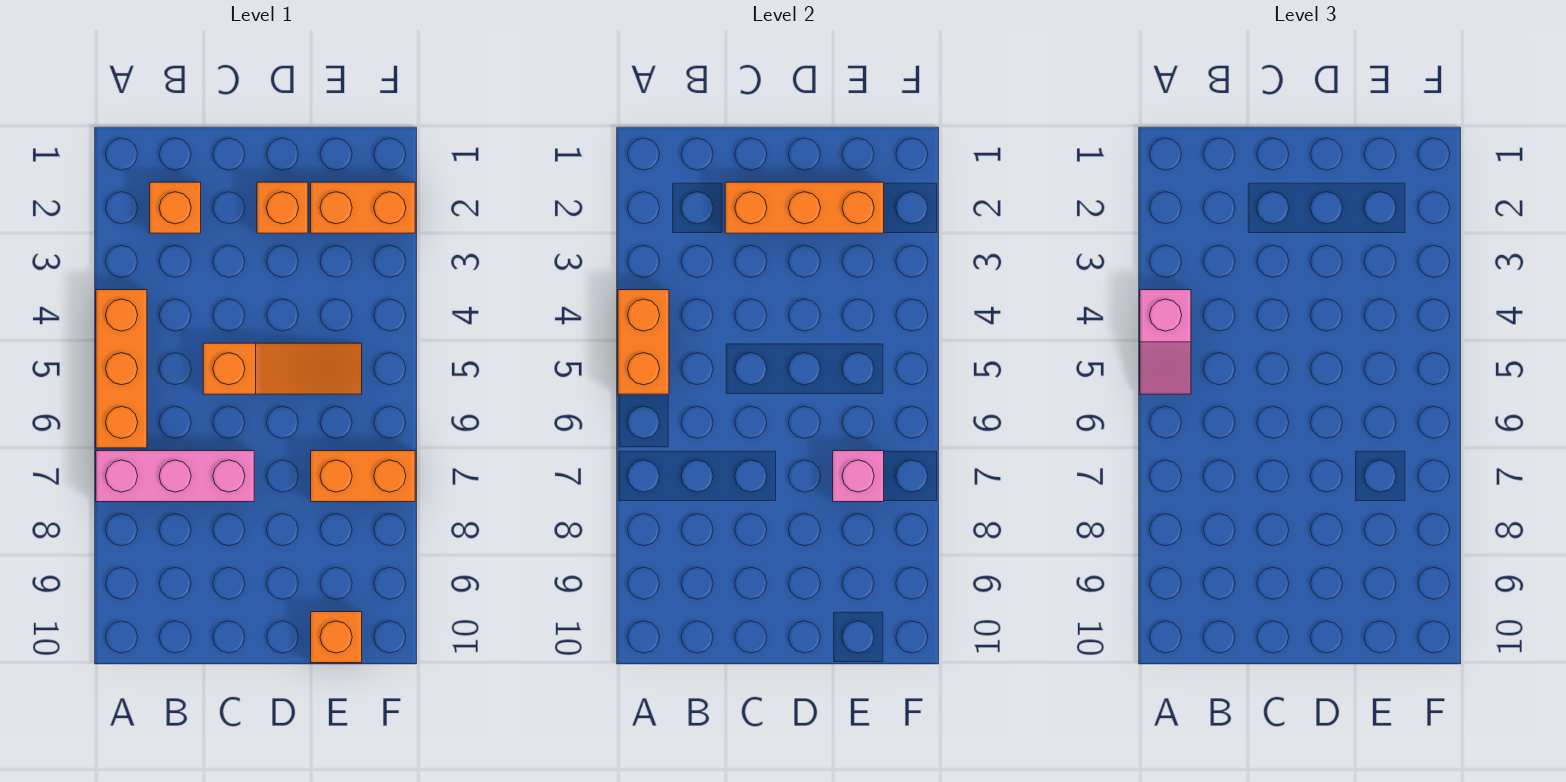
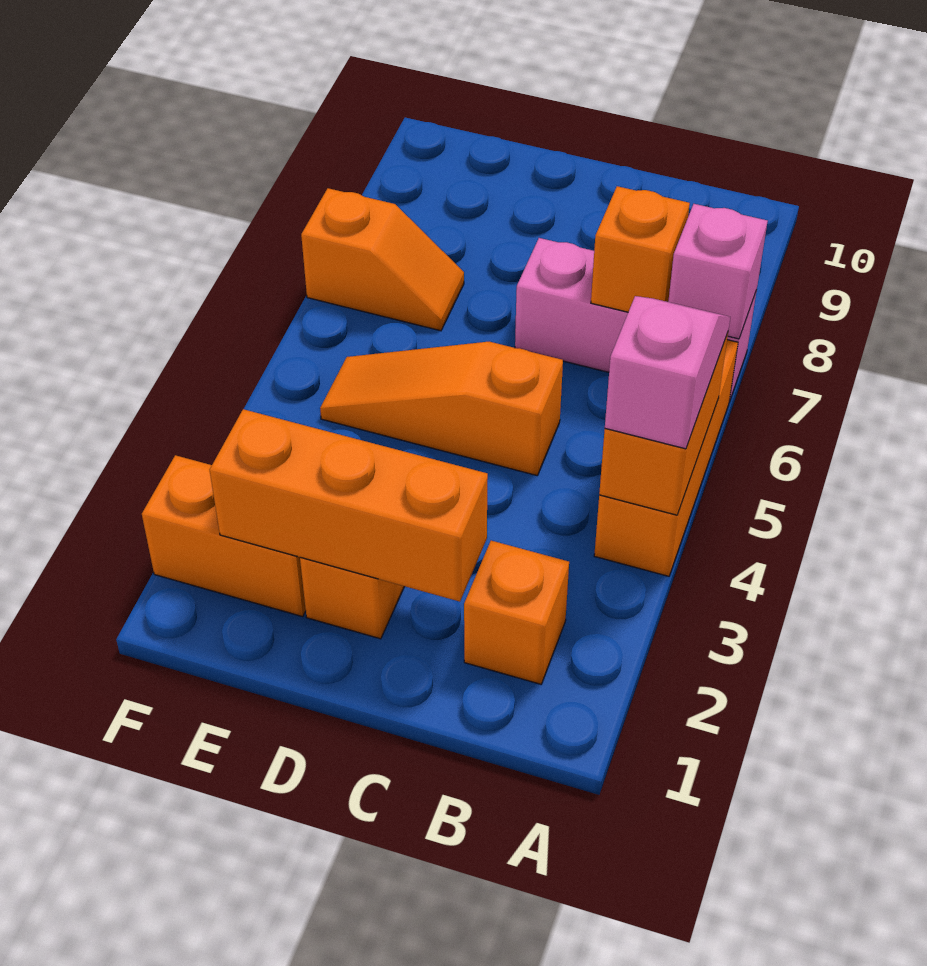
orange brick E7:F7 level 1 -> orange slope E7:F7 level 1 top F
pink brick E7 level 2 -> pink brick A7 level 2
orange brick E10 level 1 -> orange brick B7 level 2

